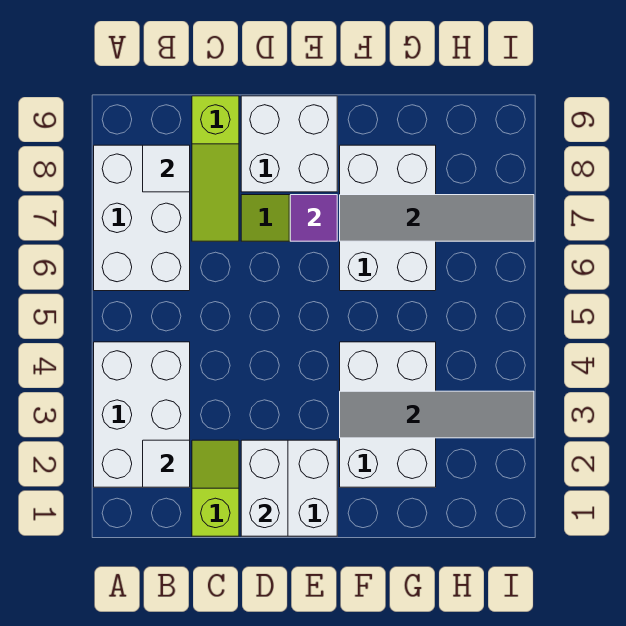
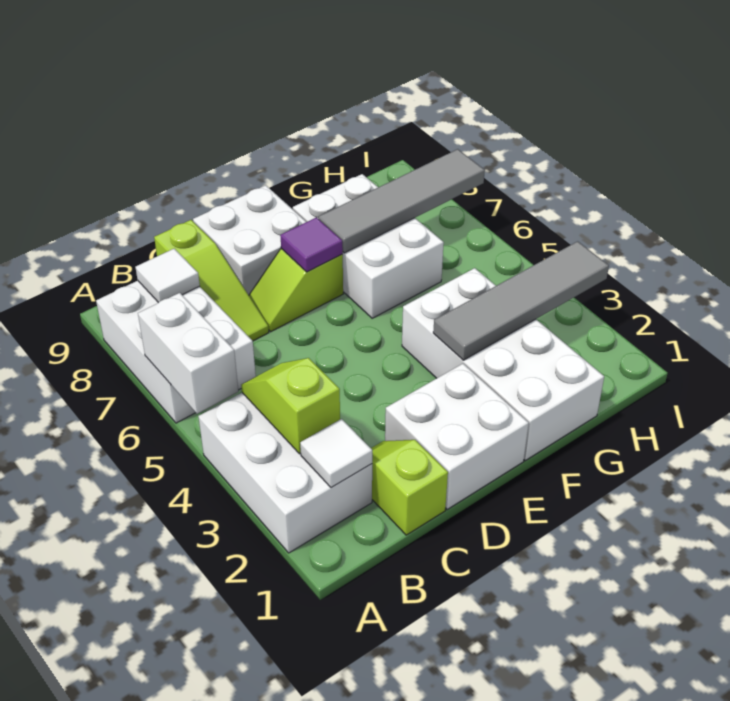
none -> lime slope B3:B4 level 2 top 3
white brick D1:D2 level 2 -> white brick A5:A6 level 2
white brick F2:G4 level 1 -> white brick F1:G4 level 1

